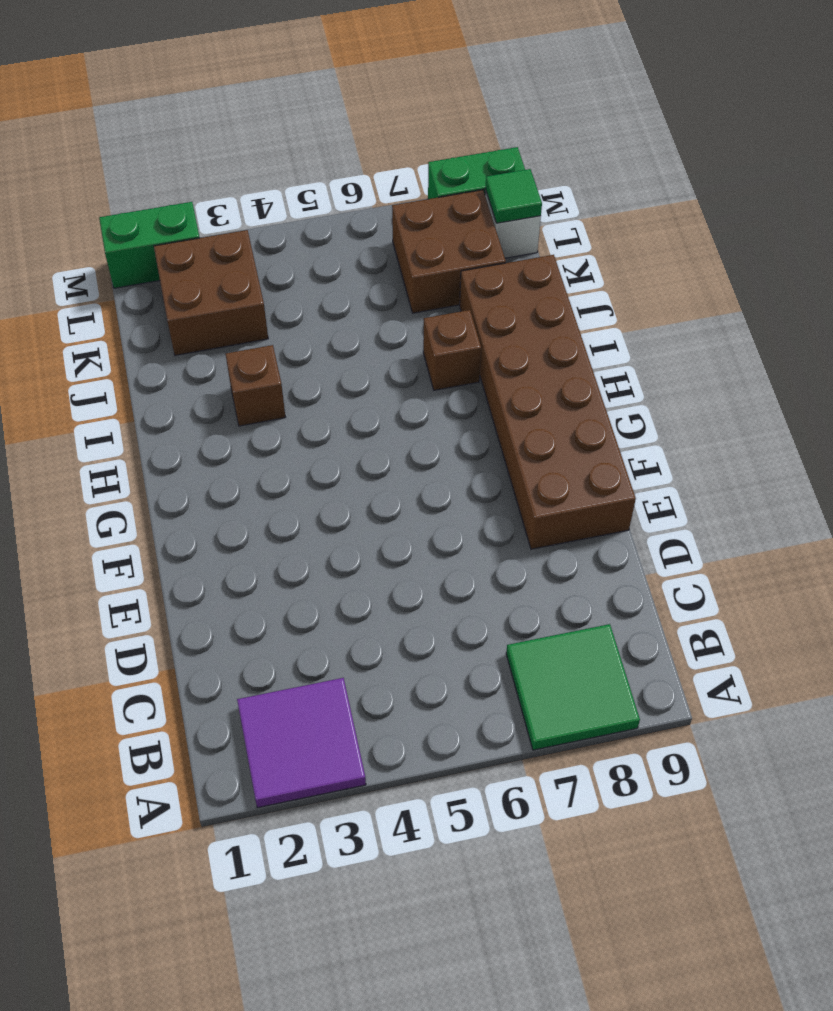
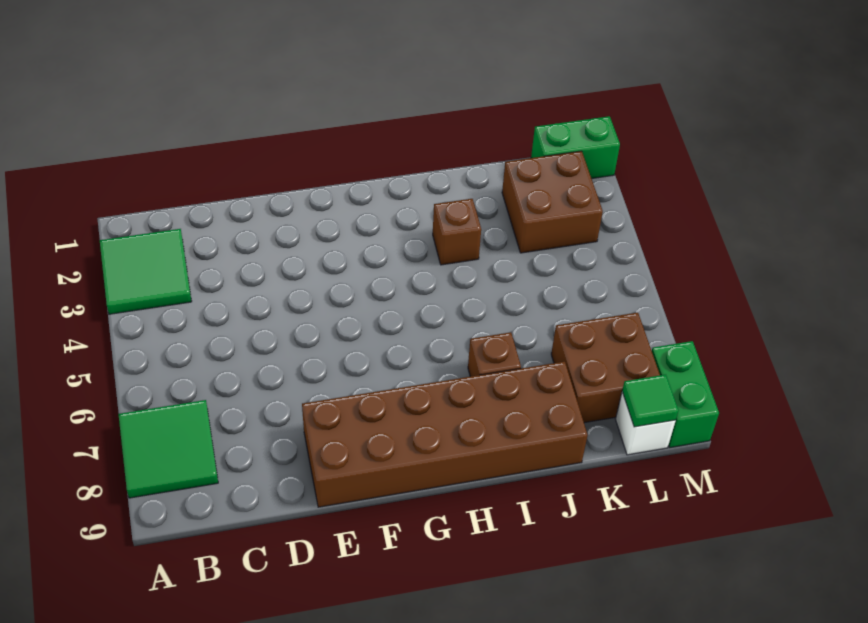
purple tile A2:B3 level 1 -> green tile A2:B3 level 1
green brick M1:M2 level 1 -> green brick L1:M1 level 1

